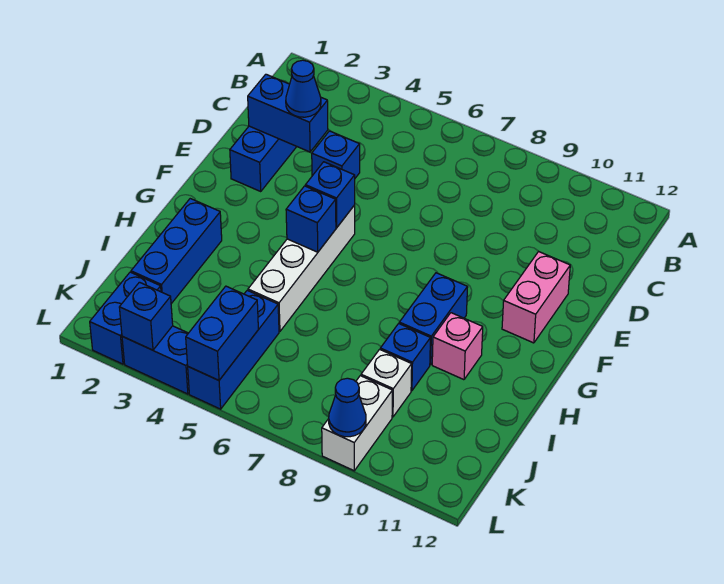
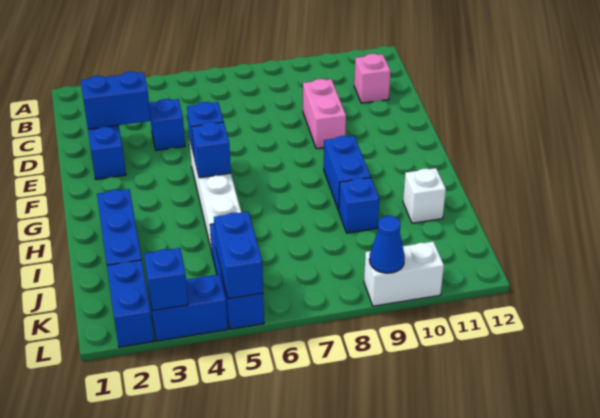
blue cone D3 level 3 -> none
pink brick E11:F11 level 1 -> pink brick D9:E9 level 1
pink brick H10 level 1 -> pink brick C11 level 1
white brick J9 level 1 -> white brick I11 level 1
white brick K9:L9 level 1 -> white brick L9:L10 level 1

